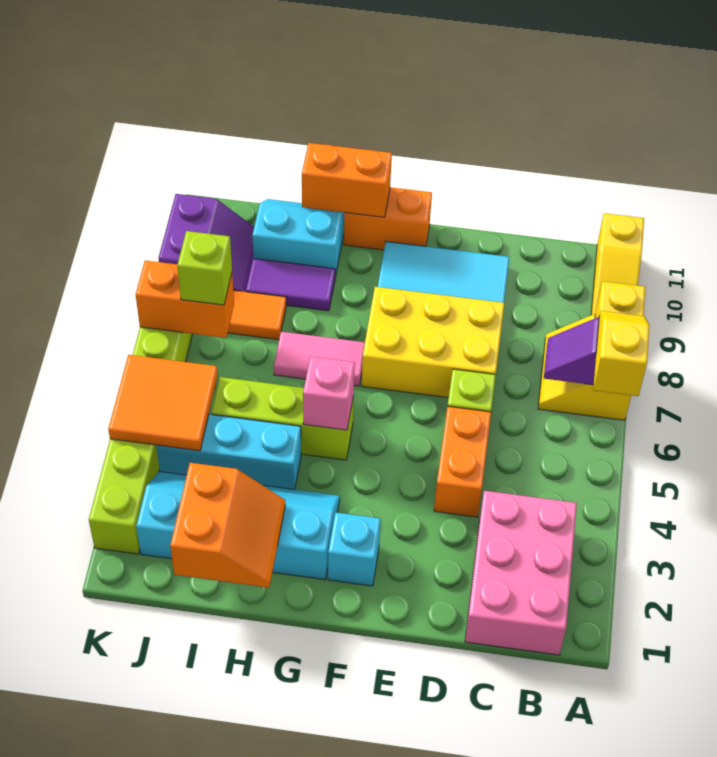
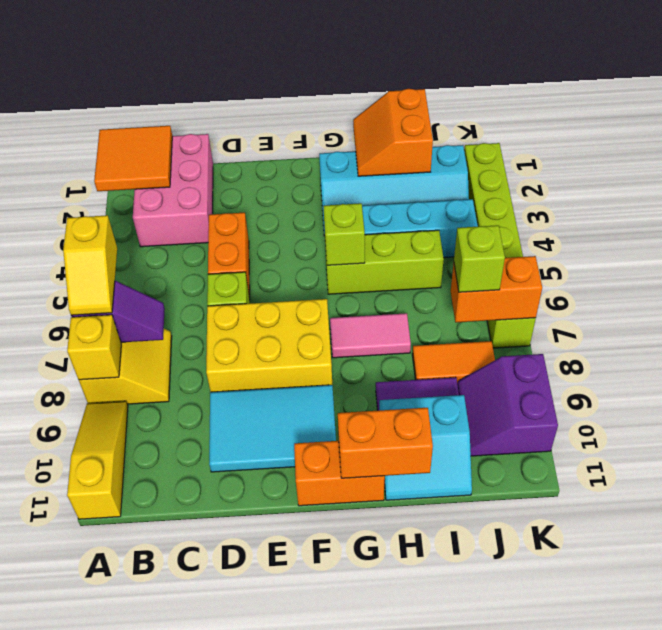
cyan brick F2 level 1 -> none
pink brick G5 level 2 -> lime brick G5 level 2
orange tile J4:K5 level 2 -> orange tile A1:B2 level 2

